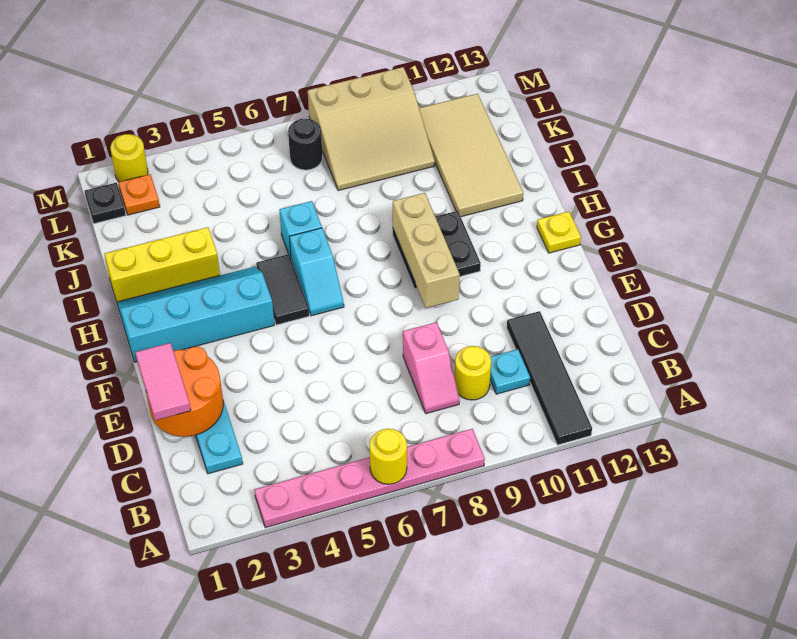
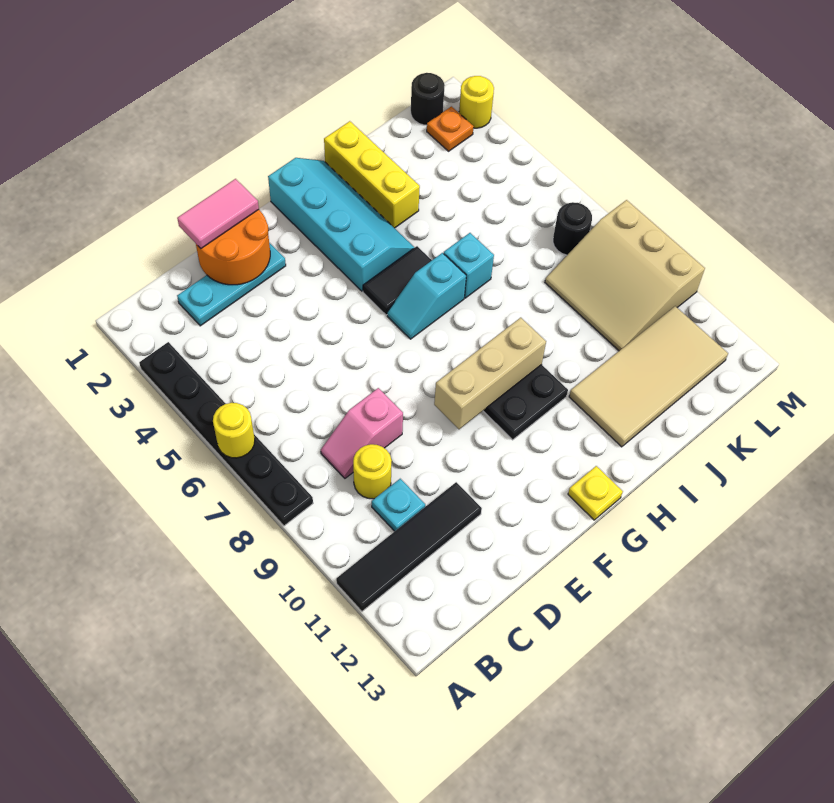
pink plate A3:A8 level 1 -> black plate A3:A8 level 1
black plate L1 level 1 -> black round brick L1 level 1

